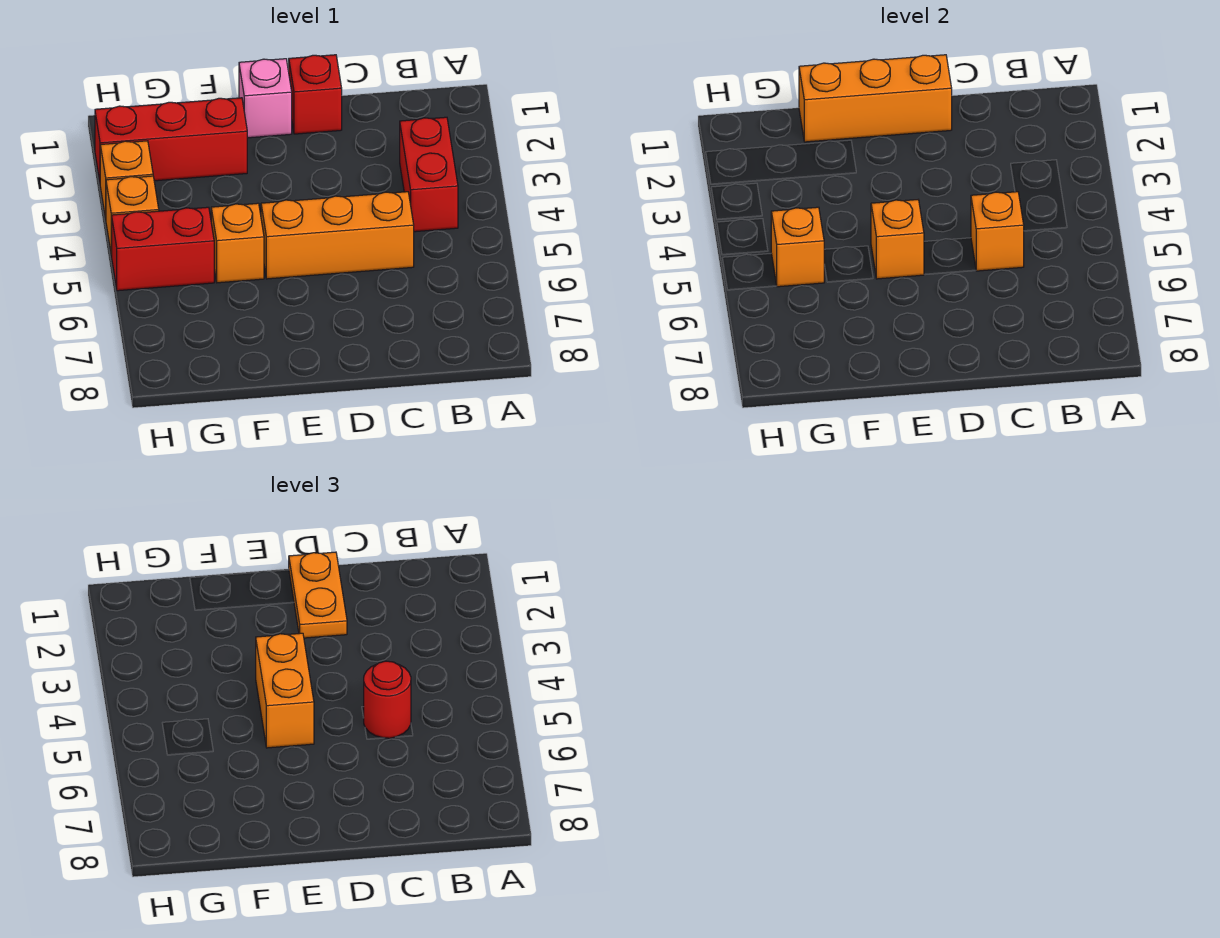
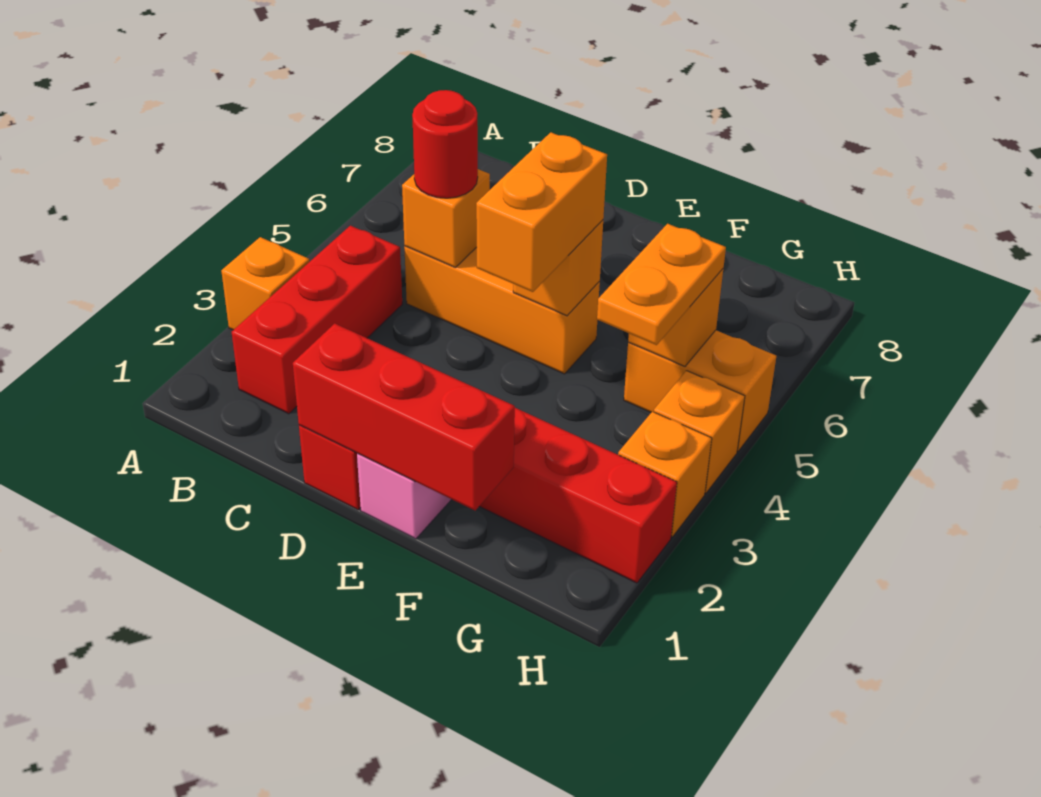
red brick B3:B4 level 1 -> red brick B2:B4 level 1
orange brick D1:F1 level 2 -> red brick D1:F1 level 2
orange plate D1:D2 level 3 -> orange plate G4:G5 level 3
orange brick F5 level 1 -> orange brick A3 level 1
red brick G5:H5 level 1 -> orange brick G5:H5 level 1

